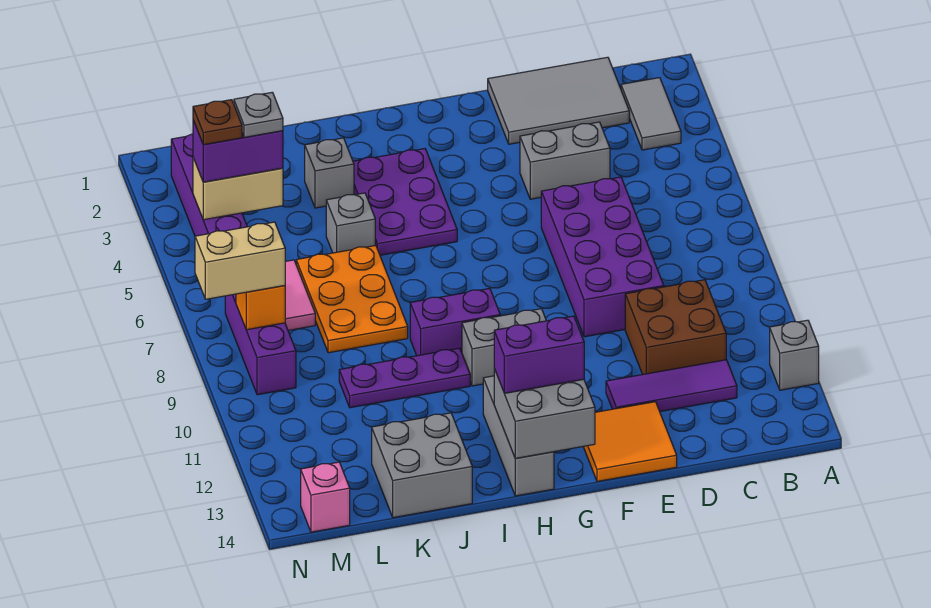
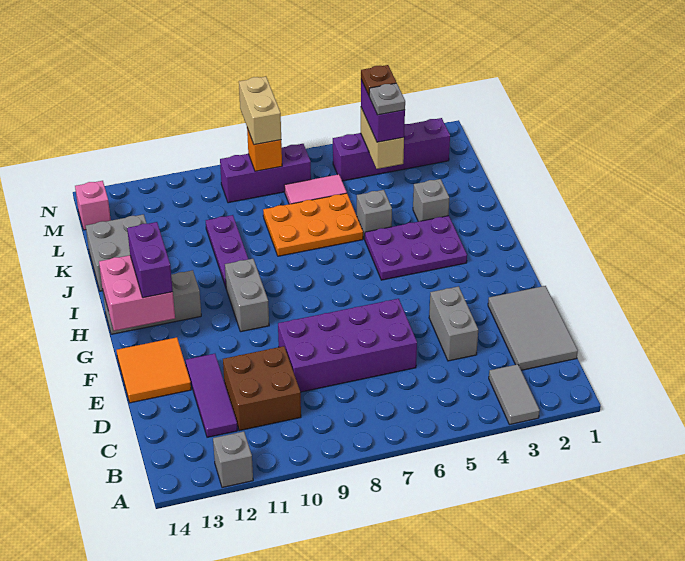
grey tile B2:B3 level 1 -> grey tile A3:B3 level 1
grey brick G13:H14 level 2 -> pink brick G13:H14 level 2
purple brick H9:I9 level 1 -> none

